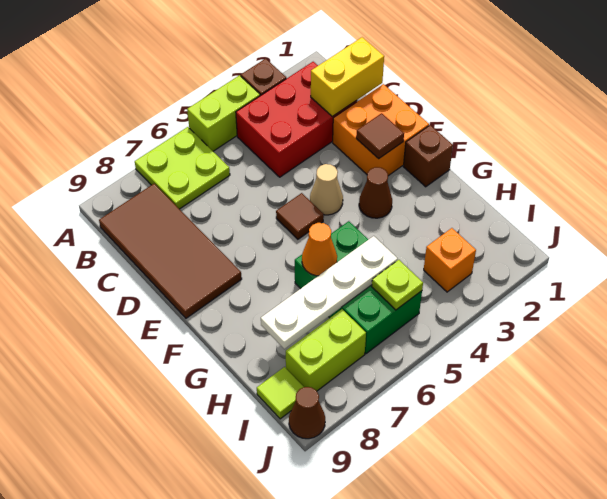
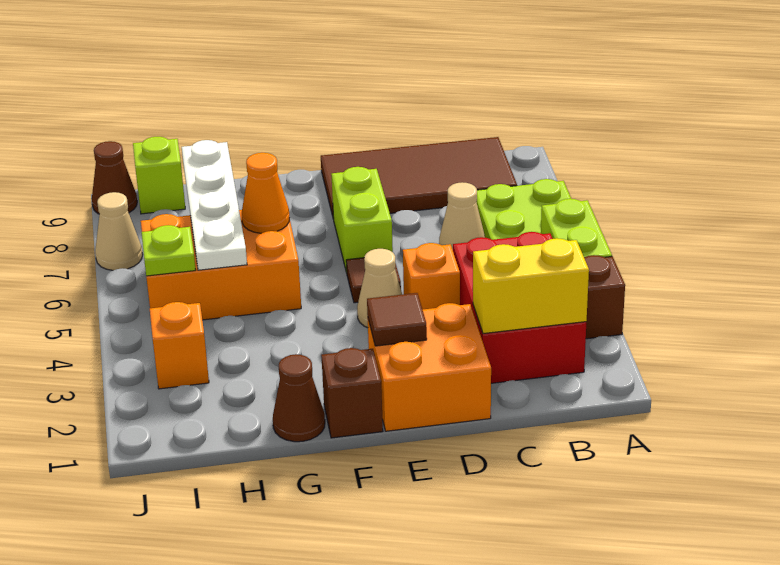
yellow brick C1:C2 level 2 -> yellow brick B2:C2 level 2
none -> tan cone C6 level 1
none -> orange brick D4 level 1
brown cone F3 level 1 -> brown cone G1 level 1
green brick G5:I6 level 1 -> orange brick G5:I6 level 1
lime brick I7:I8 level 1 -> lime brick E6:E7 level 1
lime tile I9 level 1 -> lime brick I9 level 1
none -> tan cone J7 level 1

